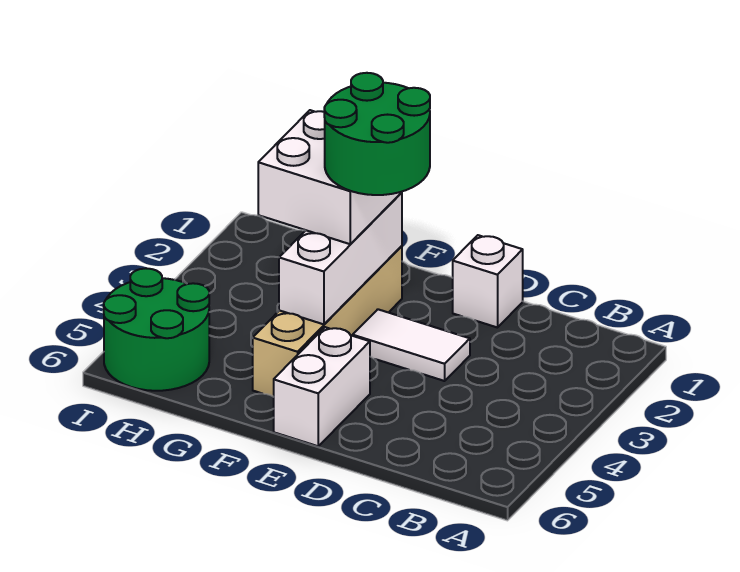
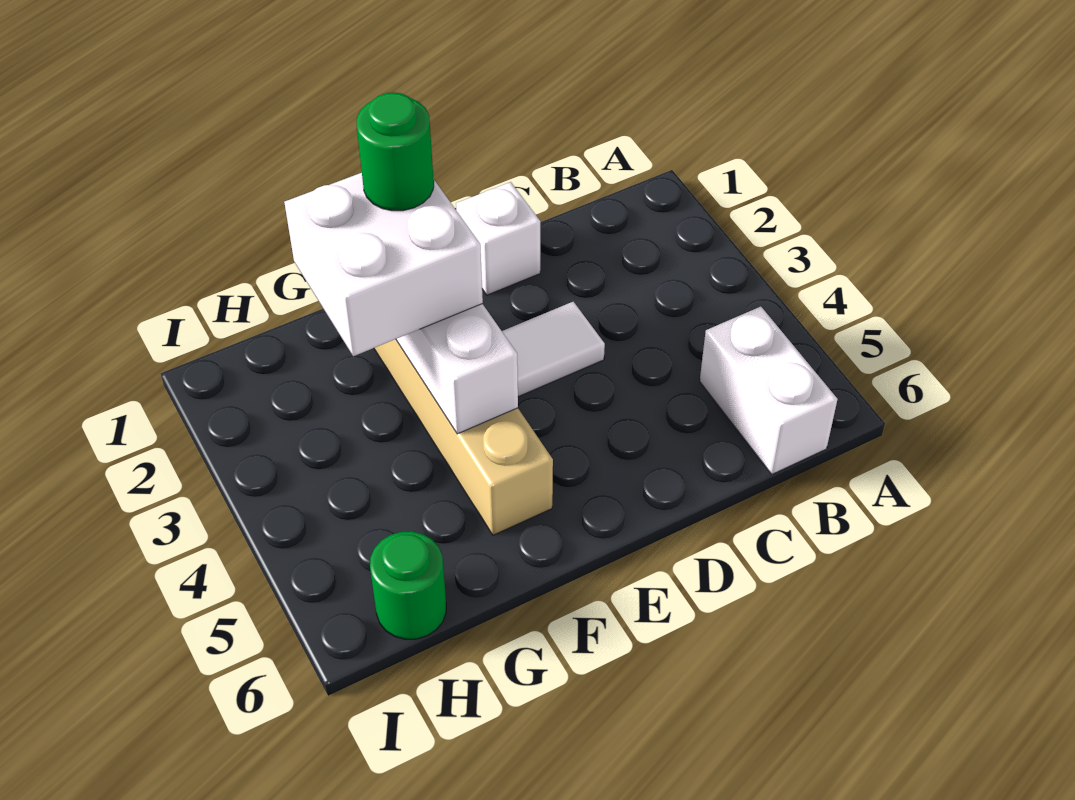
green round brick E2:F3 level 4 -> green round brick F2 level 4
white brick E5:E6 level 1 -> white brick B5:B6 level 1
green round brick H5:I6 level 1 -> green round brick H6 level 1

